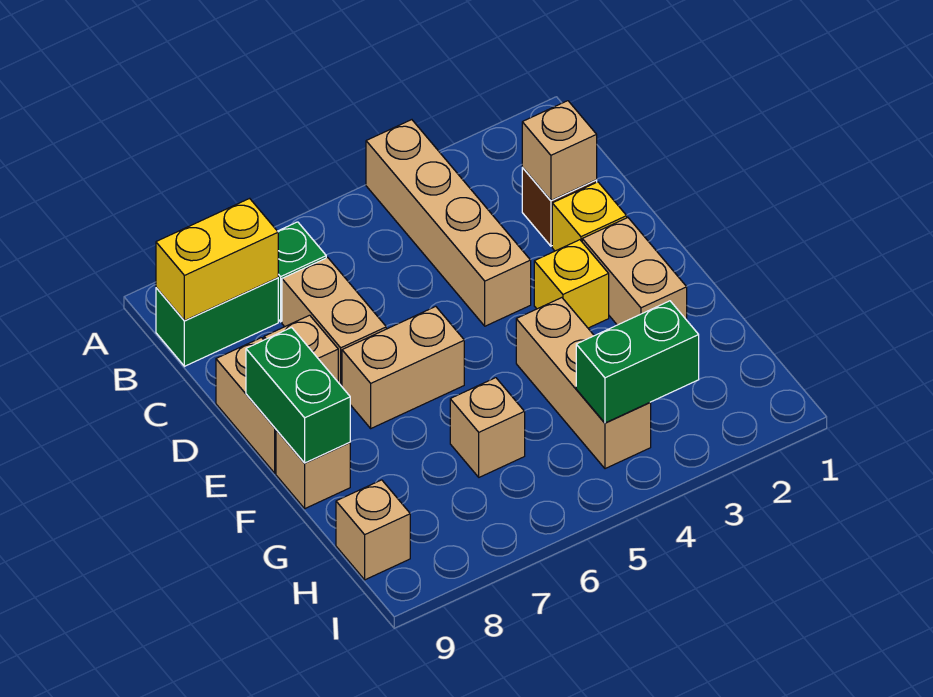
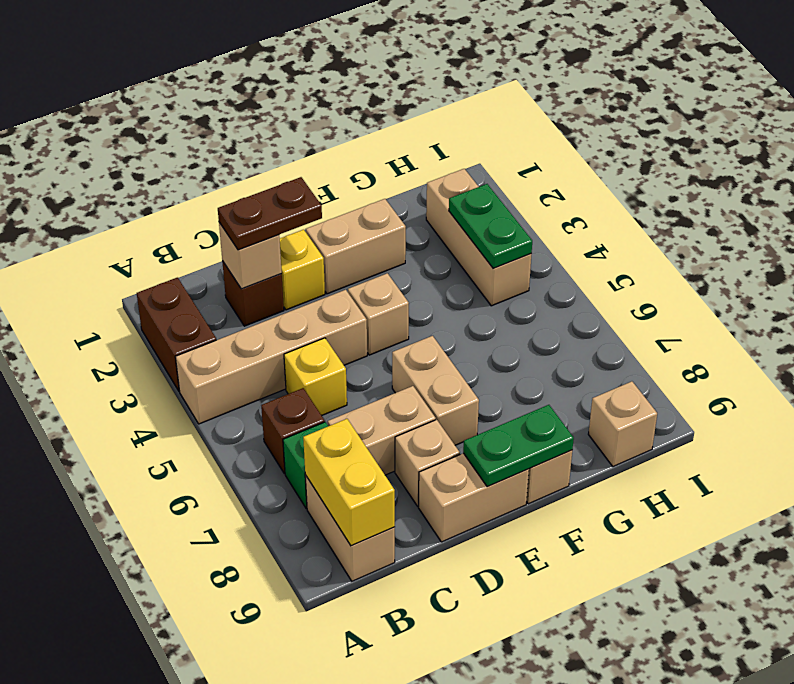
none -> brown brick A2:A3 level 1
none -> brown brick B6 level 1
green brick B8:B9 level 1 -> tan brick B8:B9 level 1
none -> brown plate C2:D2 level 3
yellow brick E3 level 1 -> yellow brick C5 level 1
green brick E9:F9 level 2 -> green plate E9:F9 level 2
tan brick F4:H4 level 1 -> tan brick H2:H4 level 1
tan brick G6 level 1 -> tan brick E4 level 1
green brick H3:H4 level 2 -> green plate H3:H4 level 2

